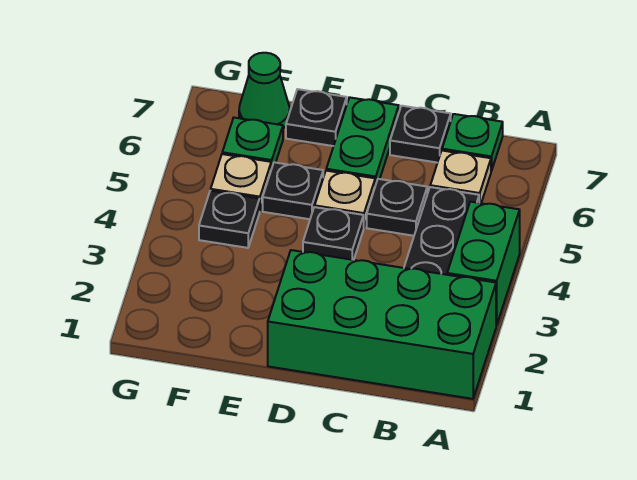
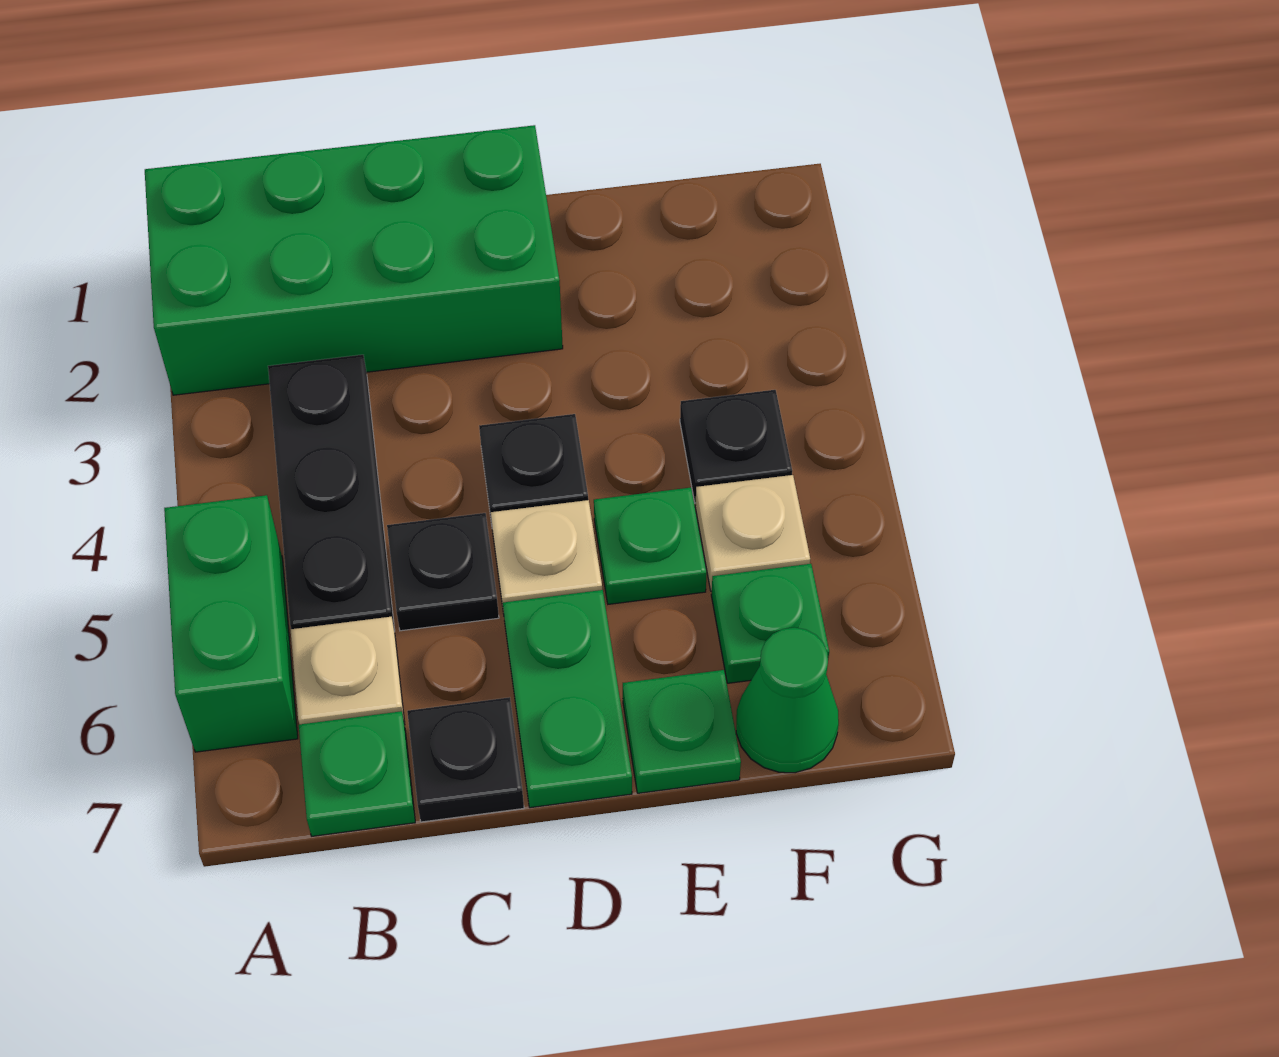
green brick A3:A4 level 1 -> green brick A5:A6 level 1
black plate E5 level 1 -> green plate E5 level 1
black plate E7 level 1 -> green plate E7 level 1

